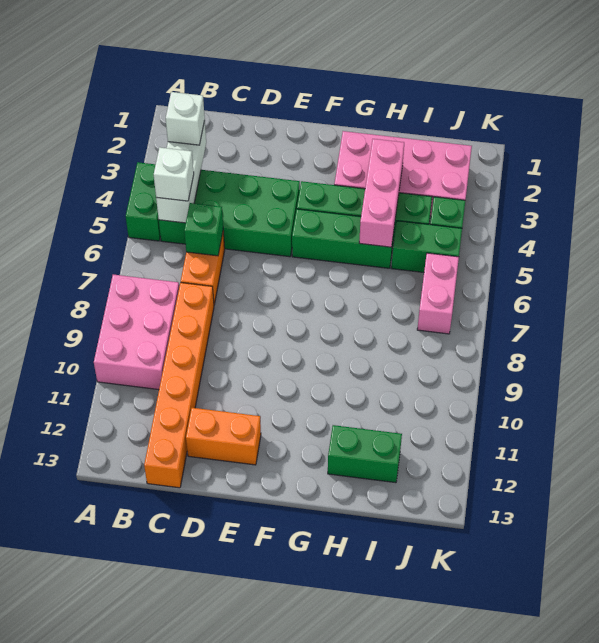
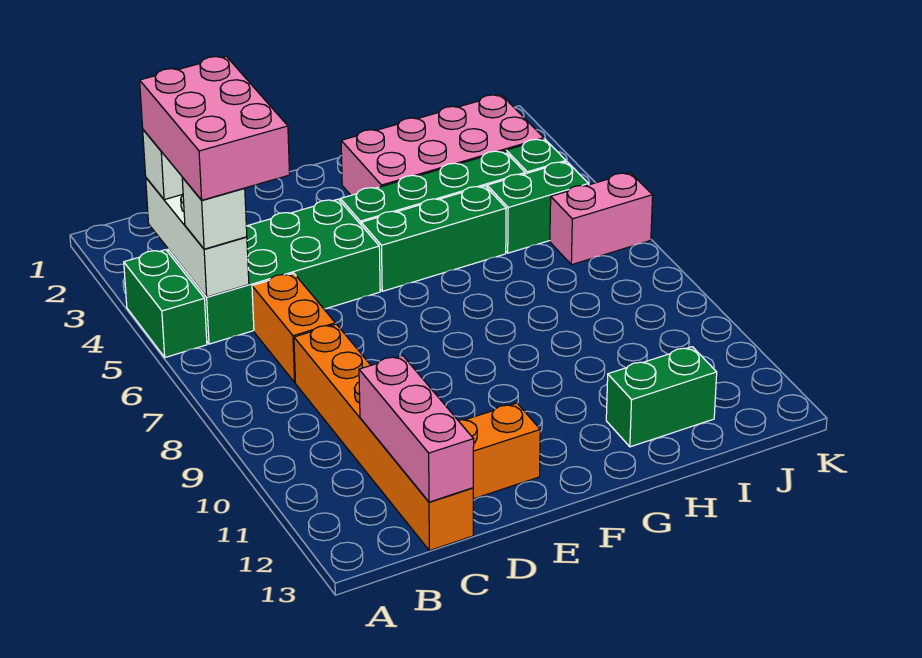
pink brick A8:B10 level 1 -> pink brick B3:C5 level 4
green brick C6 level 2 -> none
pink brick H3:H5 level 2 -> pink brick C11:C13 level 2
pink brick J6:J7 level 1 -> pink brick J6:K6 level 1

